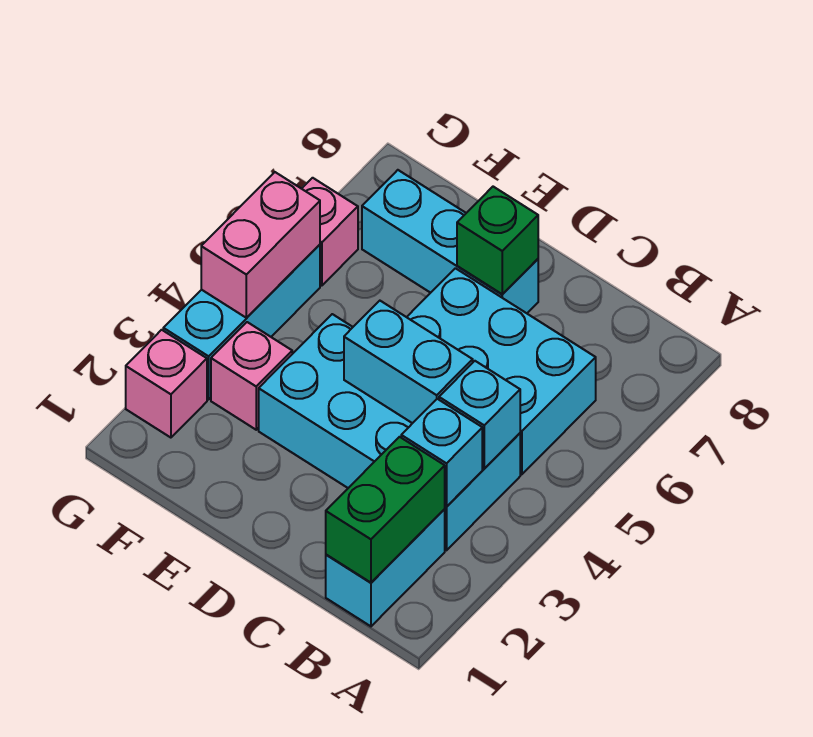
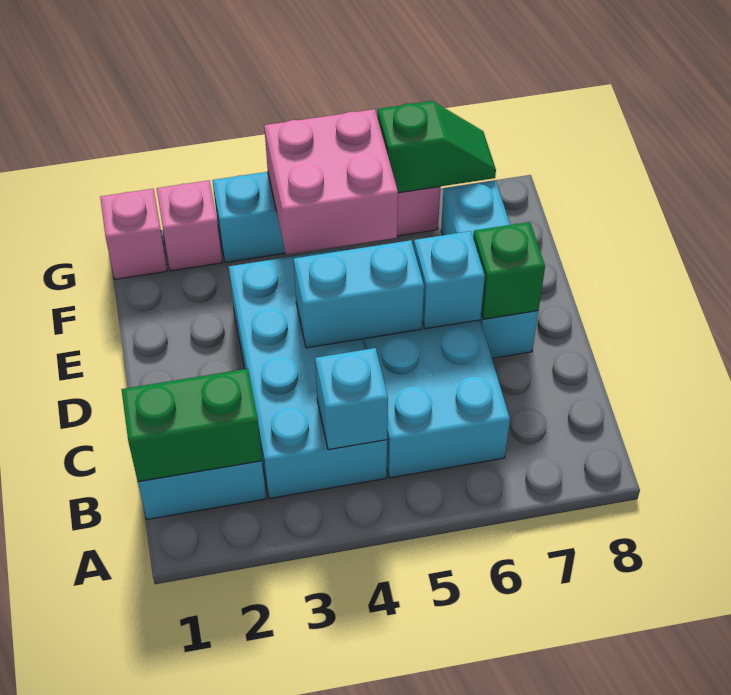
cyan brick B3 level 2 -> cyan brick D6 level 2
cyan brick C4:D4 level 2 -> cyan brick D4:D5 level 2
pink brick F3 level 1 -> pink brick G1 level 1
pink brick G4:G5 level 2 -> pink brick F4:G5 level 2
none -> green slope G6:G7 level 2 top 6

